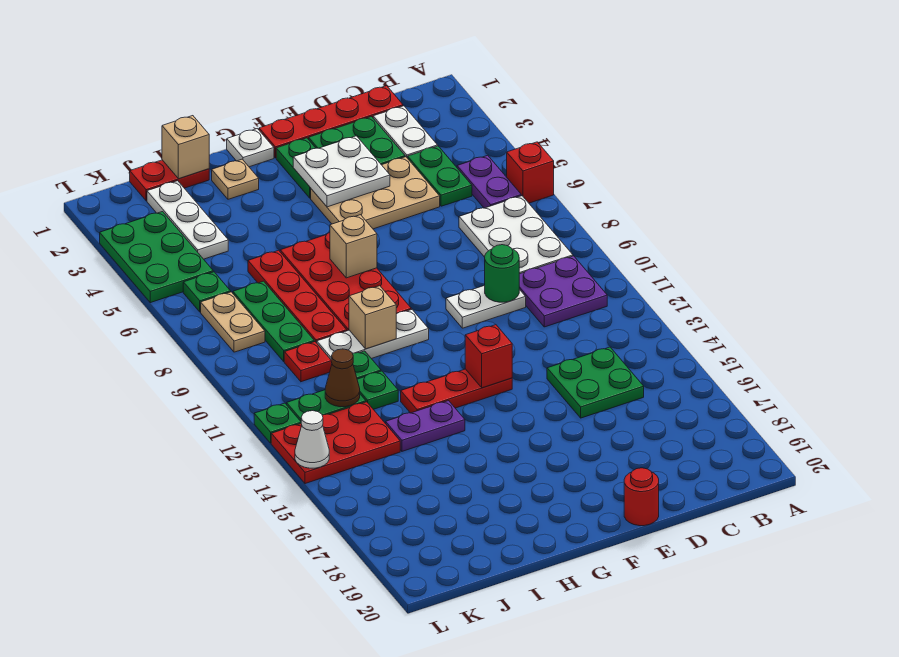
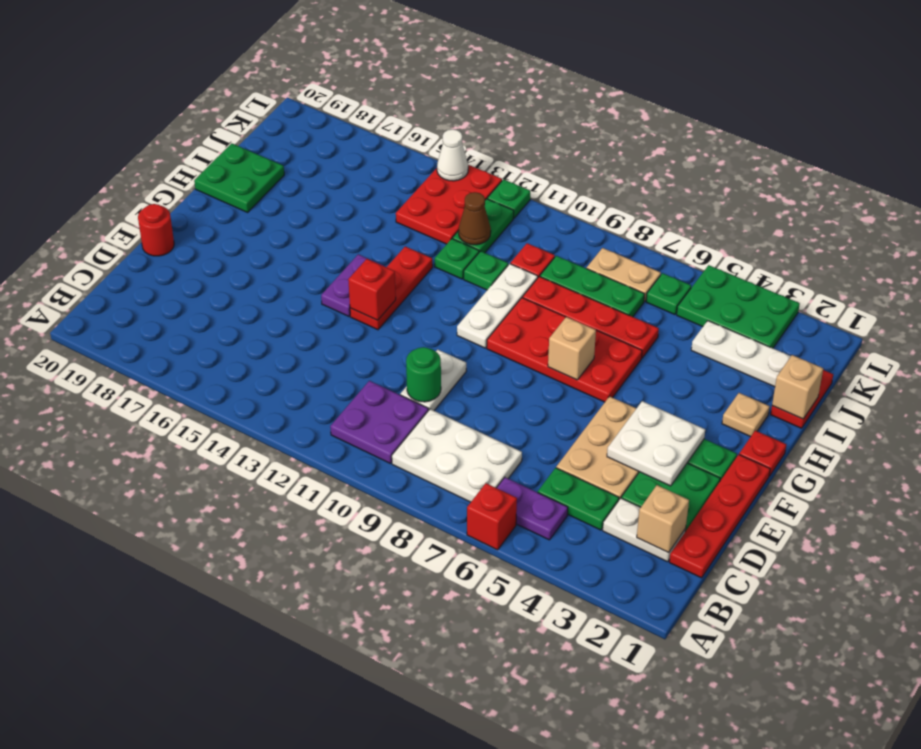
green plate C14:D15 level 1 -> green plate H19:I20 level 1
white plate G1 level 1 -> red plate G1 level 1
tan brick H10 level 2 -> tan brick C2 level 2
purple plate H14:I14 level 1 -> purple plate F14:G14 level 1

